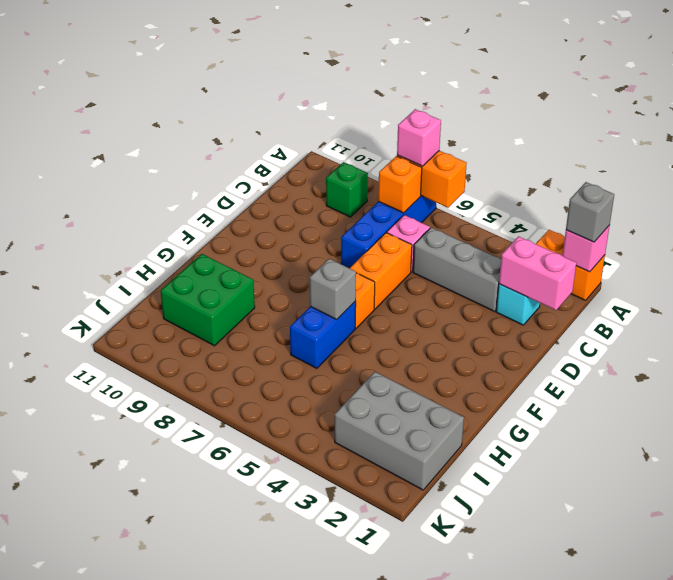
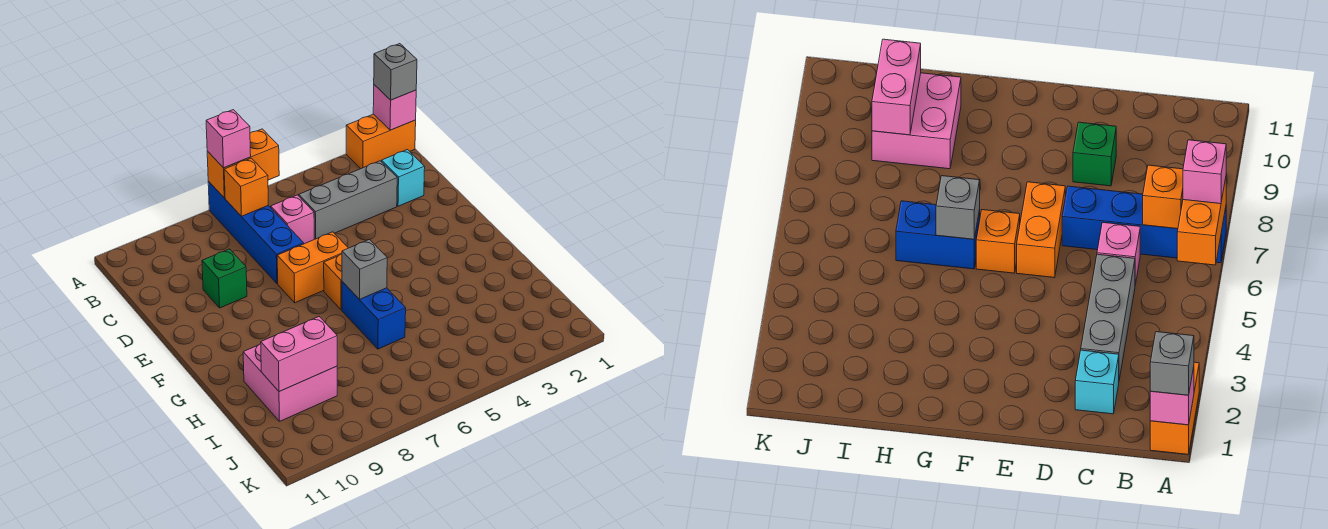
green brick B9 level 1 -> green brick D9 level 1
pink brick C1:C2 level 2 -> pink brick I9:I10 level 2
orange brick D6:E6 level 1 -> orange brick E6:E7 level 1
green brick H9:I10 level 1 -> pink brick H9:I10 level 1
grey brick I1:J3 level 1 -> none

